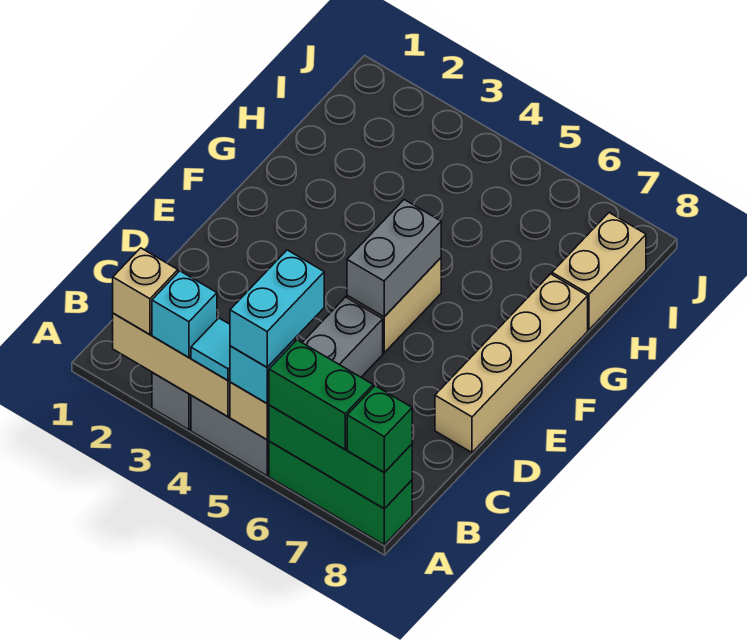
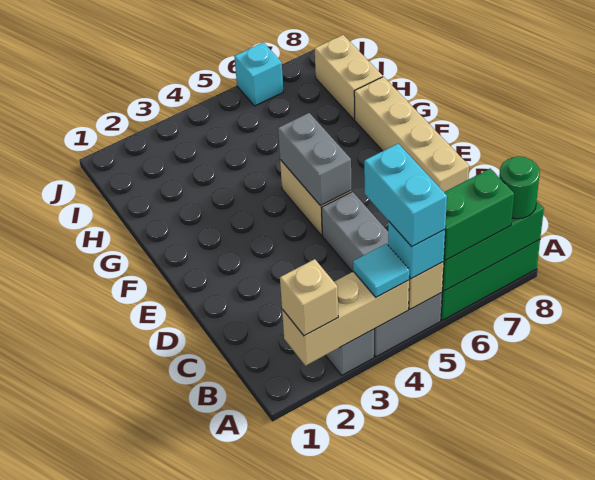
cyan brick A3 level 3 -> cyan brick J6 level 1
green brick A8 level 3 -> green round brick A8 level 3

